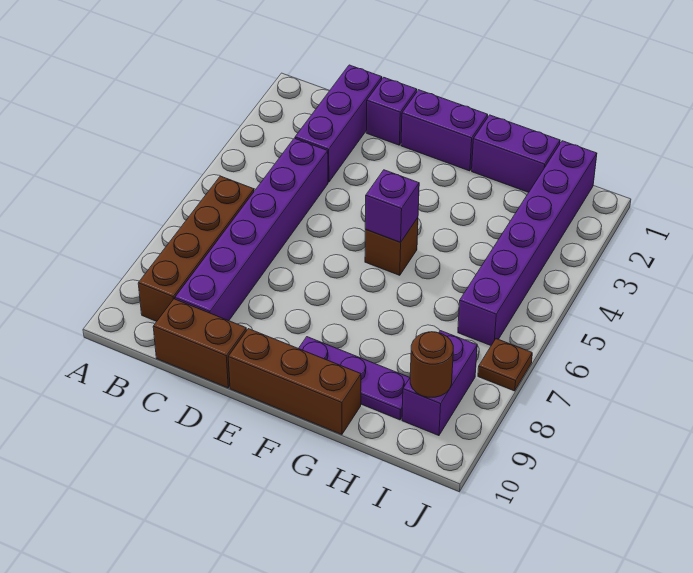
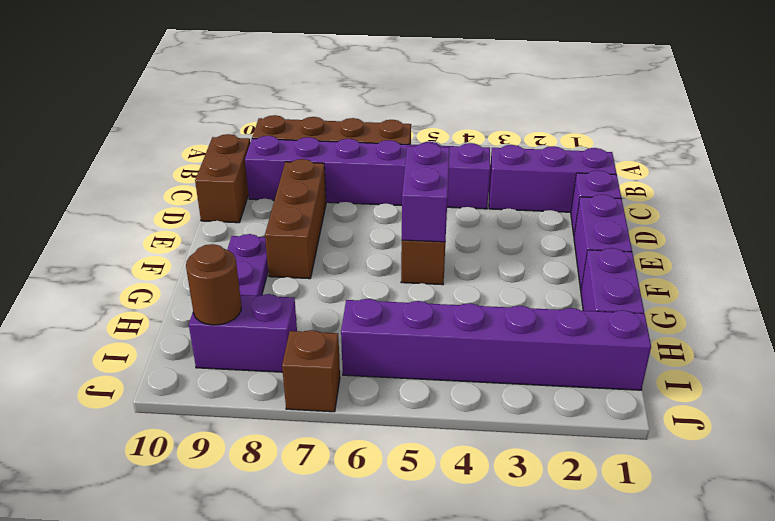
brown brick E10:G10 level 1 -> brown brick D8:F8 level 1
purple brick F5 level 2 -> purple brick E5:F5 level 2
brown plate J7 level 1 -> brown brick J7 level 1

